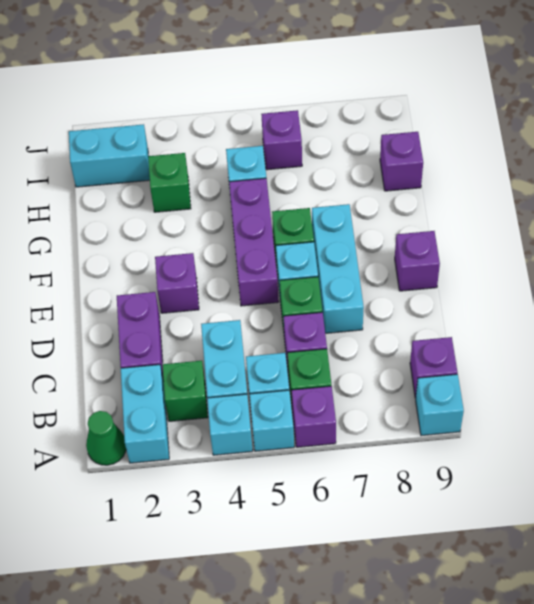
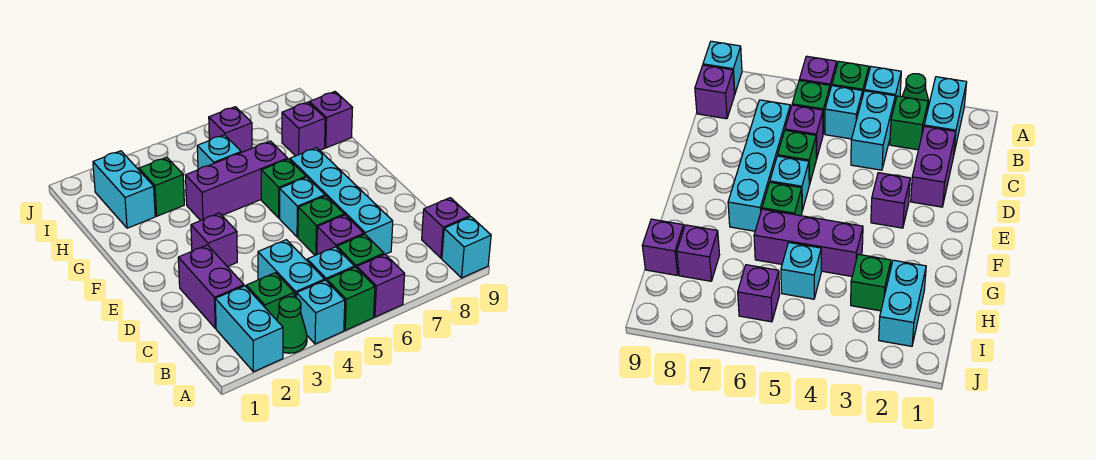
green cone A1 level 1 -> green cone A3 level 1
cyan brick A5 level 1 -> green brick A5 level 1
cyan brick D7:F7 level 1 -> cyan brick C7:F7 level 1
purple brick E5:G5 level 1 -> purple brick G4:G6 level 1
purple brick E9 level 1 -> purple brick H8 level 1
cyan brick I1:I2 level 1 -> cyan brick H2:I2 level 1

